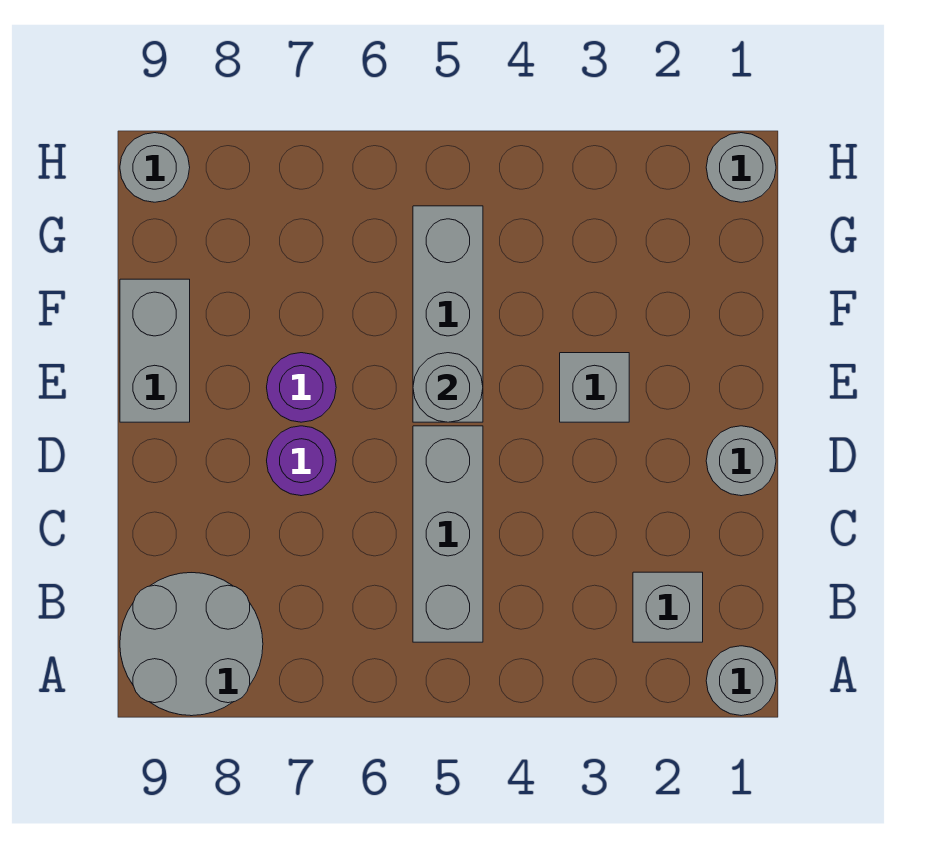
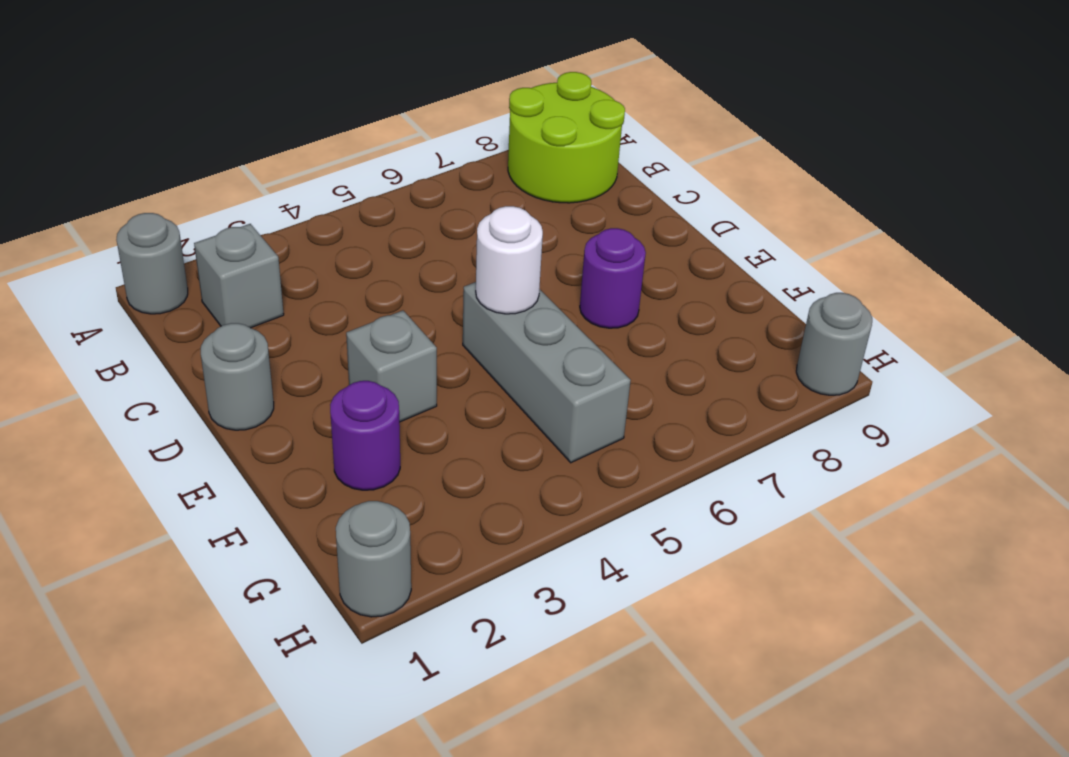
grey round brick A8:B9 level 1 -> lime round brick A8:B9 level 1
grey brick B5:D5 level 1 -> none
purple round brick D7 level 1 -> purple round brick F2 level 1
grey round brick E5 level 2 -> white round brick E5 level 2
grey brick E9:F9 level 1 -> none

